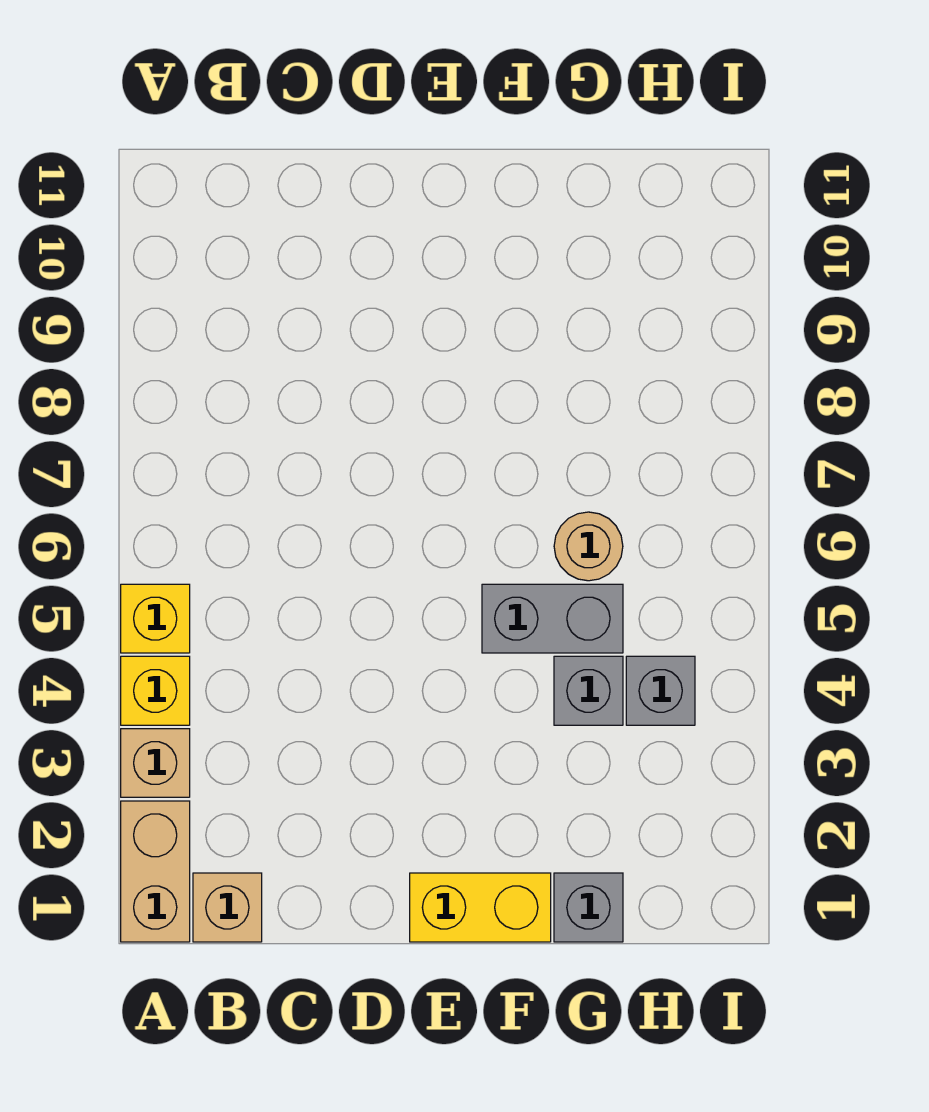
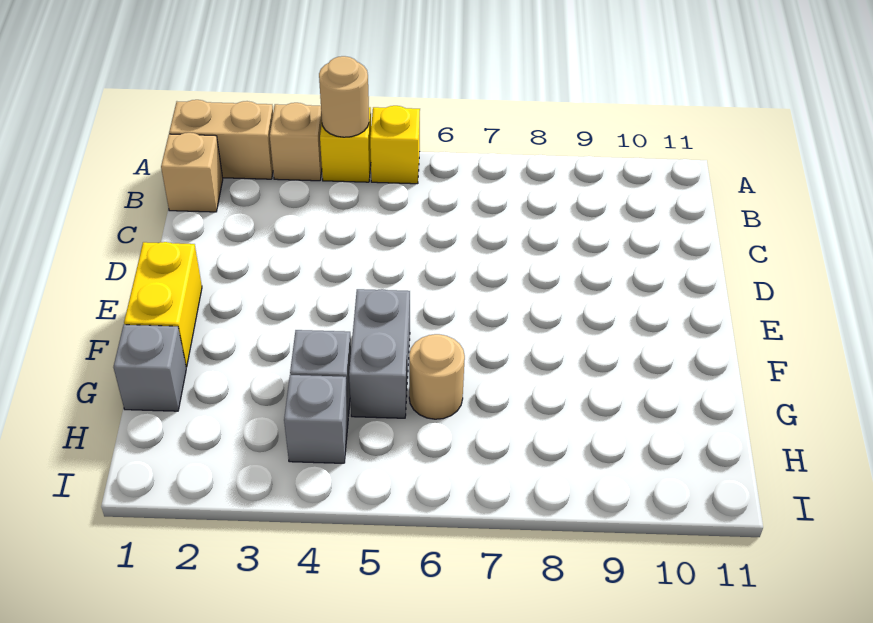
none -> tan round brick A4 level 2

